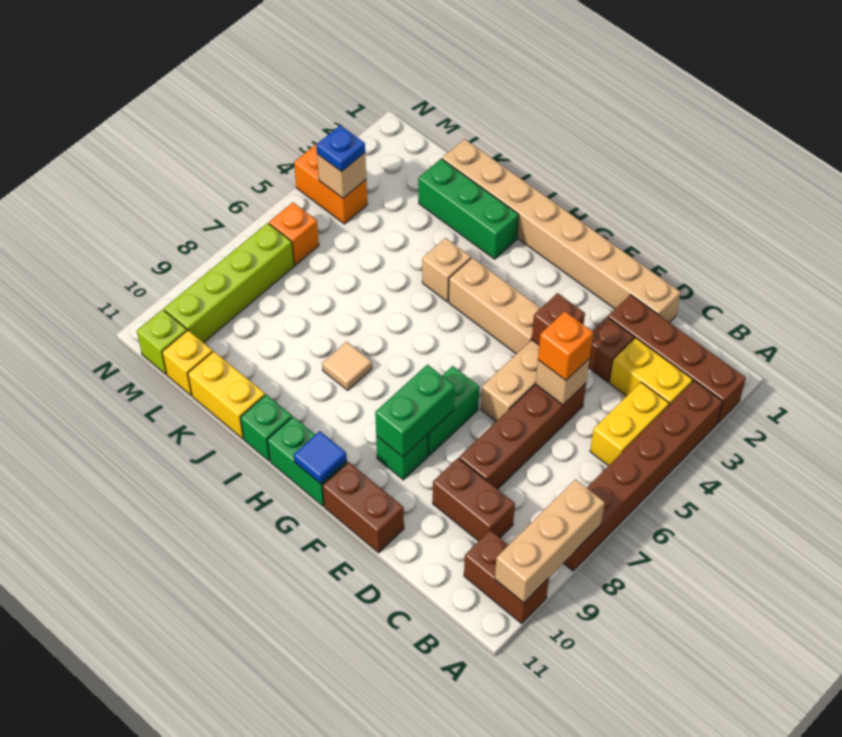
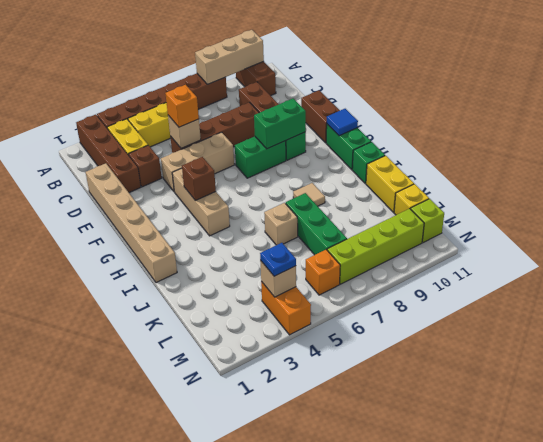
tan brick D1:K1 level 1 -> tan brick D1:I1 level 1
brown brick E4 level 2 -> brown brick G4 level 2
green brick I2:K2 level 1 -> green brick J7:L7 level 1
tan brick I4 level 1 -> tan brick J6 level 1

